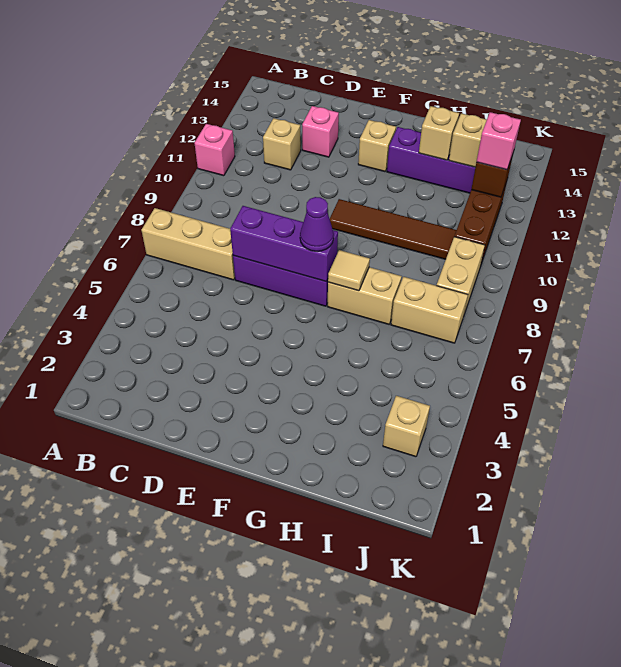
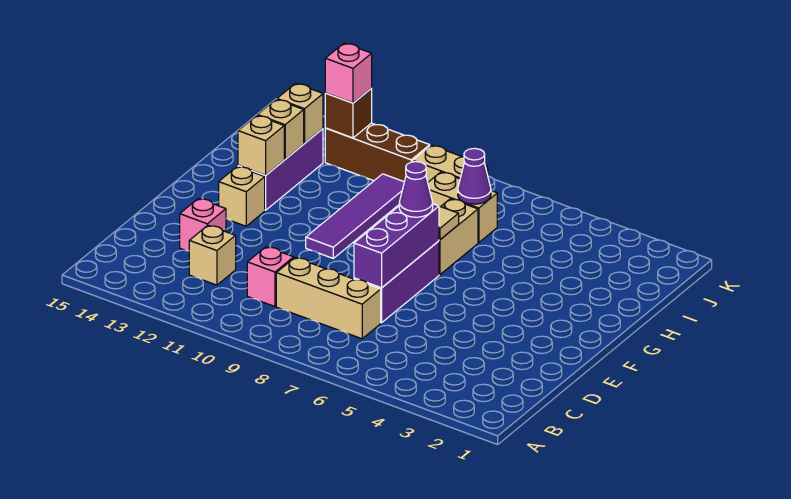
tan brick A7:C7 level 1 -> tan brick C7:C9 level 1
pink brick A11 level 1 -> pink brick C10 level 1
brown tile F10:I10 level 1 -> purple tile F10:I10 level 1
tan brick I7:J7 level 1 -> tan brick I7:I8 level 1
none -> purple cone I7 level 2
tan brick J3 level 1 -> tan brick G13 level 2

